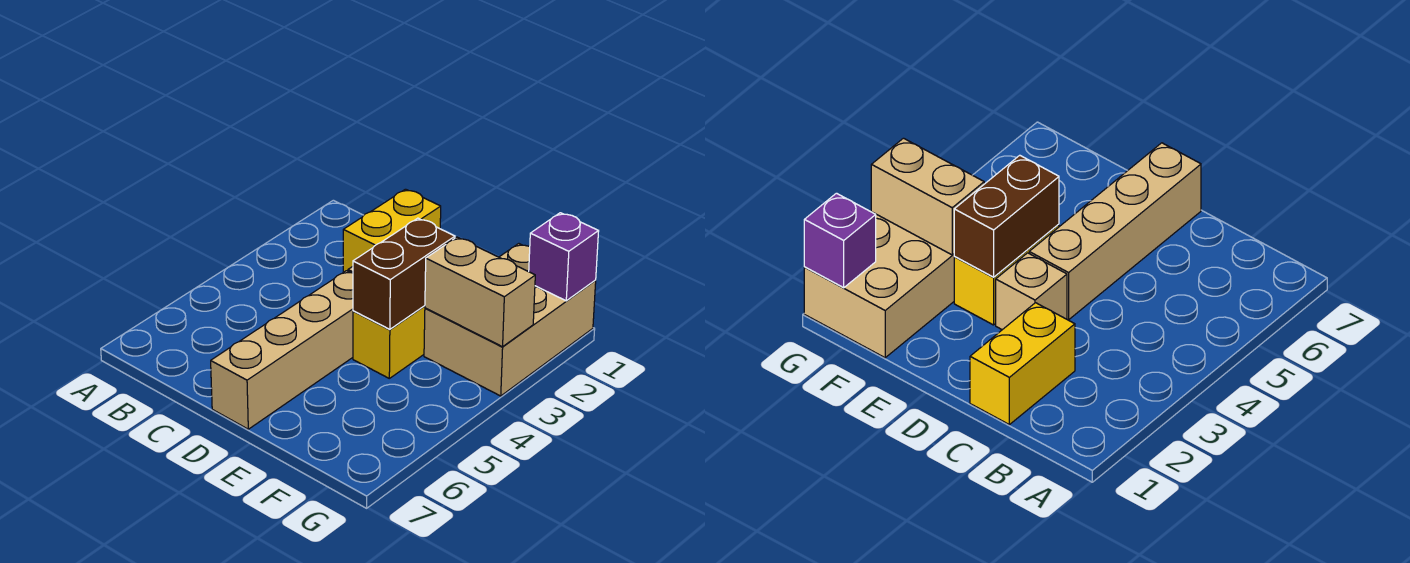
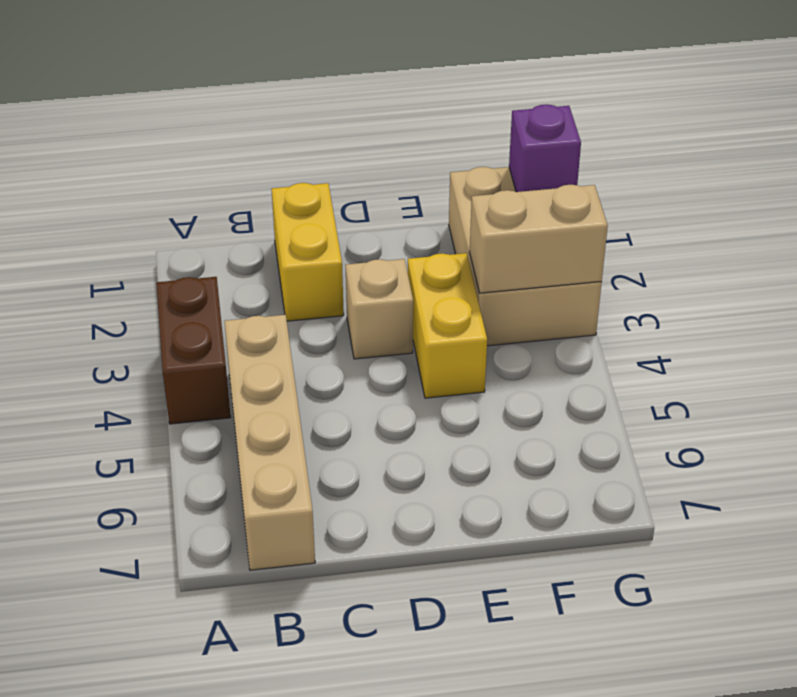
tan brick D4:D7 level 1 -> tan brick B4:B7 level 1
brown brick E3:E4 level 2 -> brown brick A3:A4 level 1

